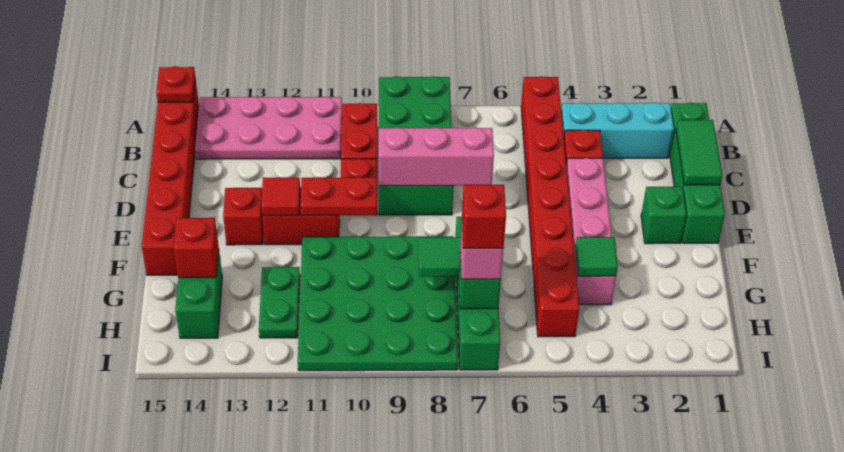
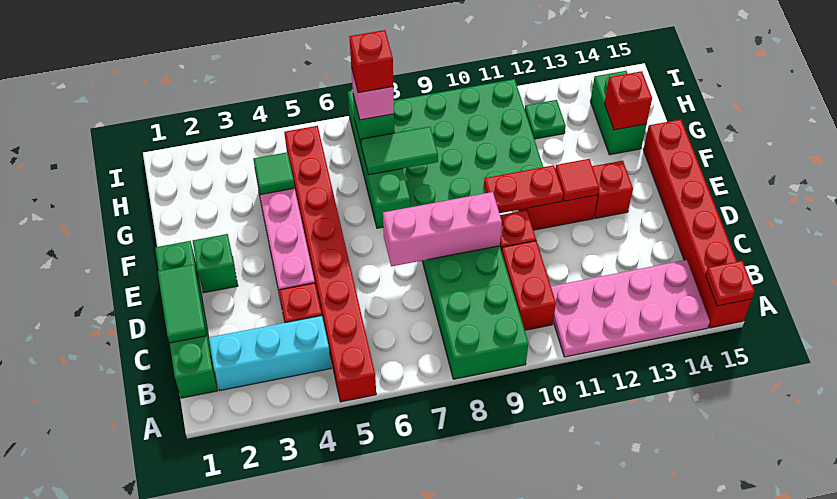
green plate G12:H12 level 1 -> green plate H12 level 1

